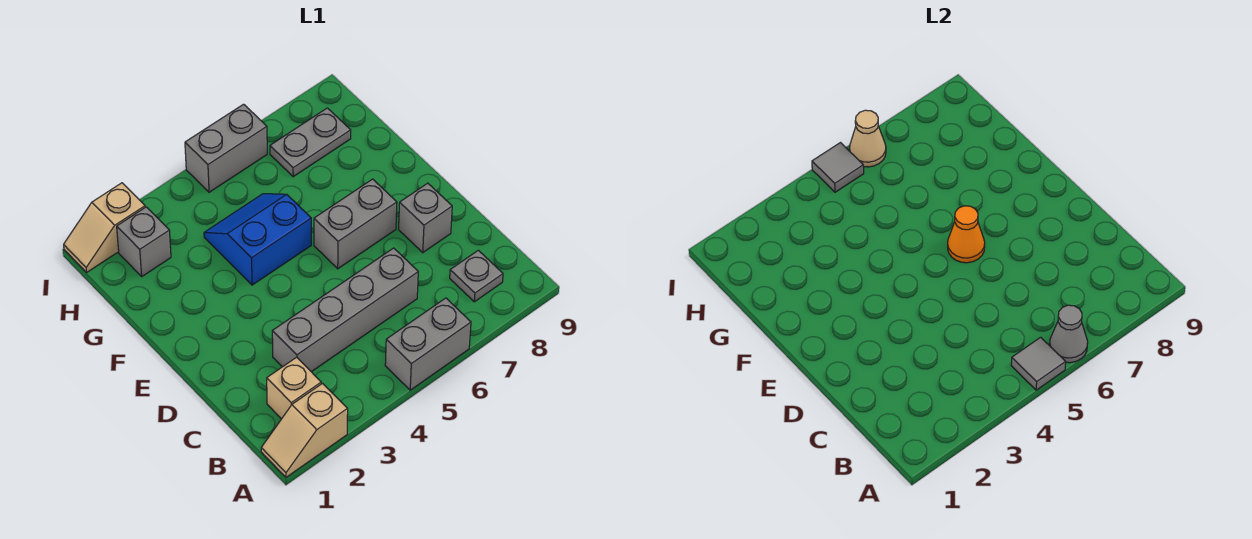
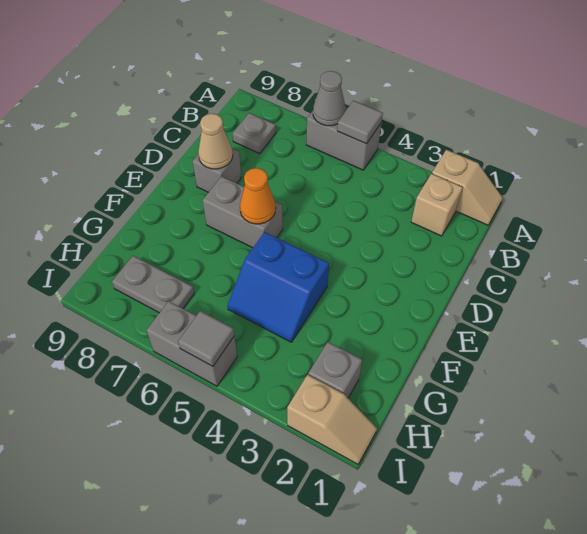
grey brick C3:C6 level 1 -> none
tan cone I6 level 2 -> tan cone D8 level 2

